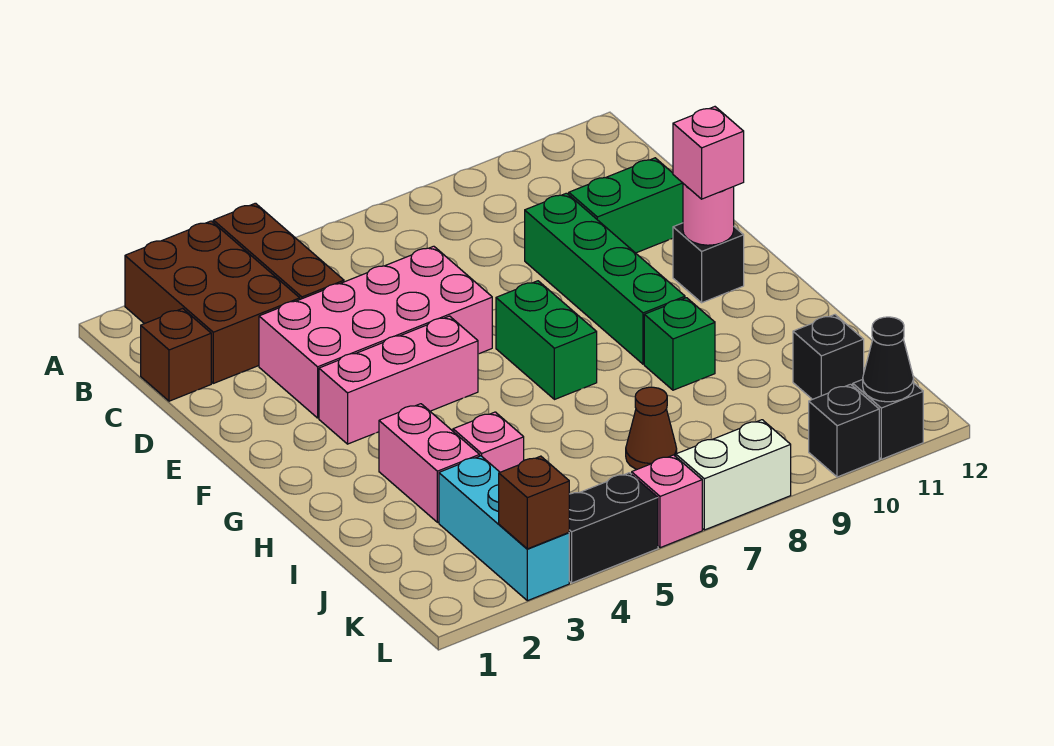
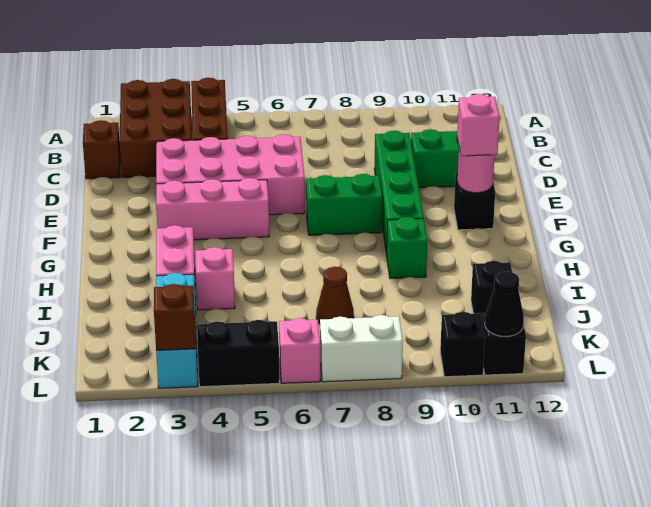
green brick F7:G7 level 1 -> green brick F7:F8 level 1

